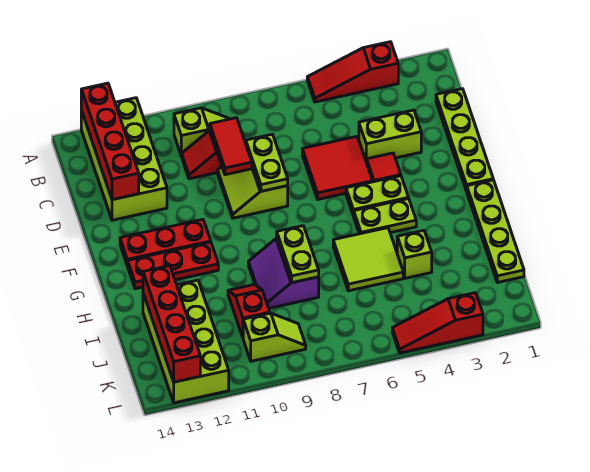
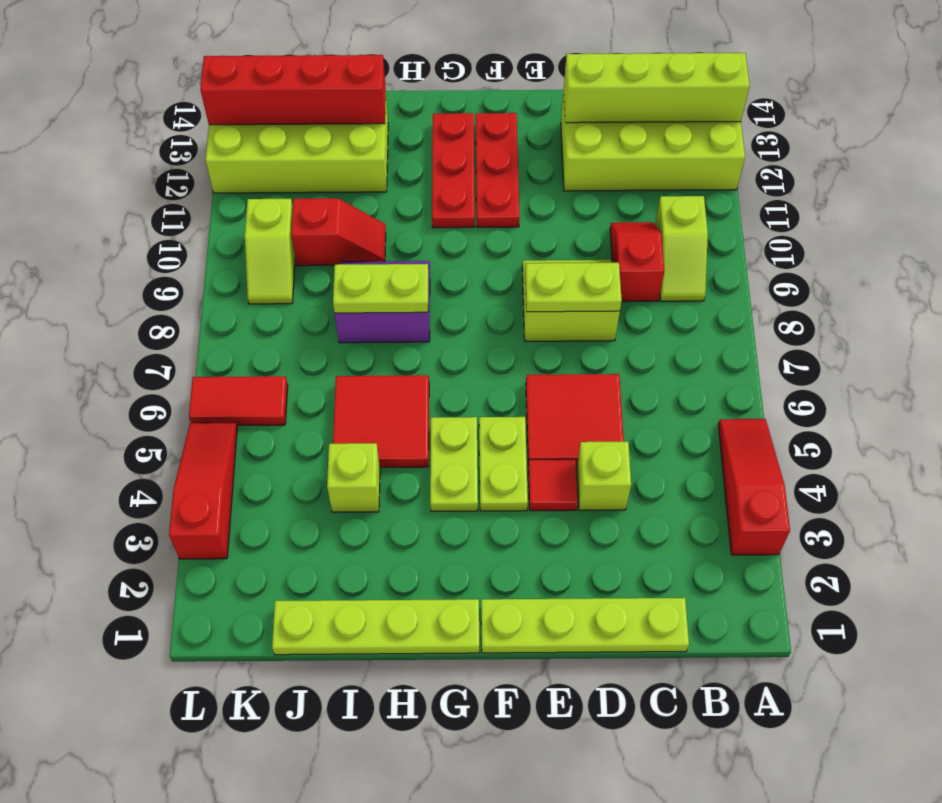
red brick A13:D13 level 2 -> lime brick A13:D13 level 2
red tile C9:D9 level 2 -> red tile K6:L6 level 1
lime brick D3:D4 level 1 -> lime brick D4 level 1
lime tile H5:I6 level 1 -> red tile H5:I6 level 1

